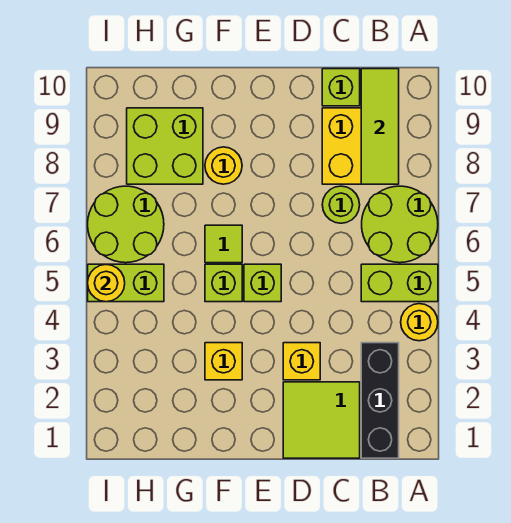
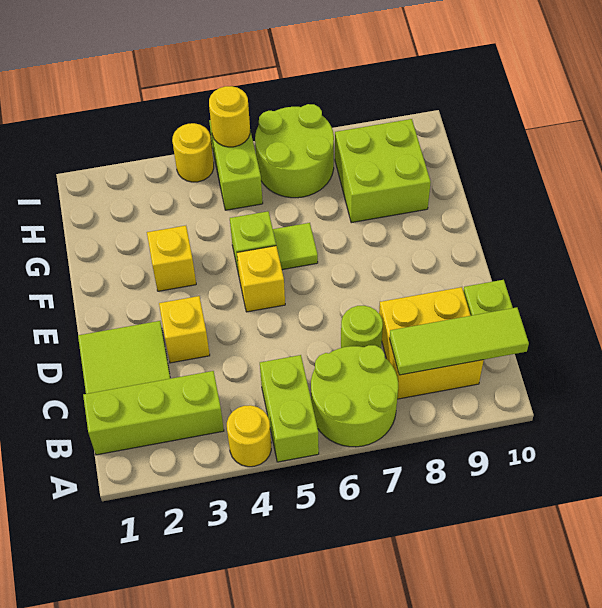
black brick B1:B3 level 1 -> lime brick B1:B3 level 1
lime brick E5 level 1 -> yellow brick E5 level 1
yellow round brick F8 level 1 -> yellow round brick I4 level 1

